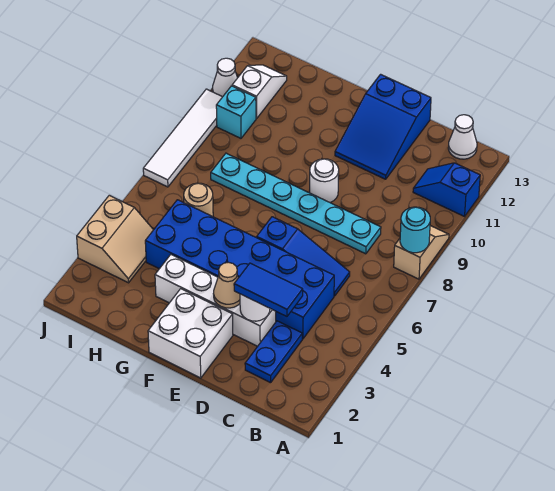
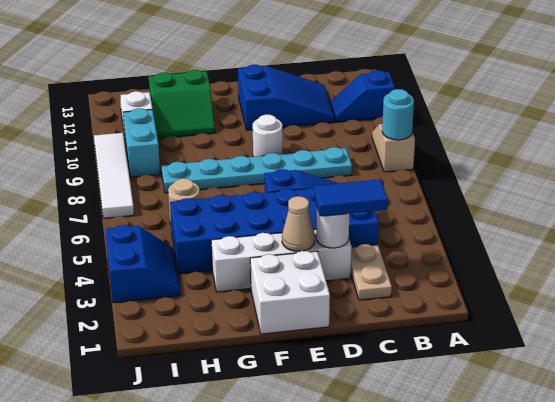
white cone B13 level 1 -> none
blue plate C2:C3 level 1 -> tan plate C2:C3 level 1
blue slope D11:E13 level 1 top 13 -> blue slope C11:E12 level 1 top E
none -> green slope G11:H12 level 1 top 12
tan slope I3:J4 level 1 top J -> blue slope I3:J4 level 1 top J
cyan brick I10 level 1 -> cyan brick I9:I10 level 1
white cone J11 level 1 -> none

